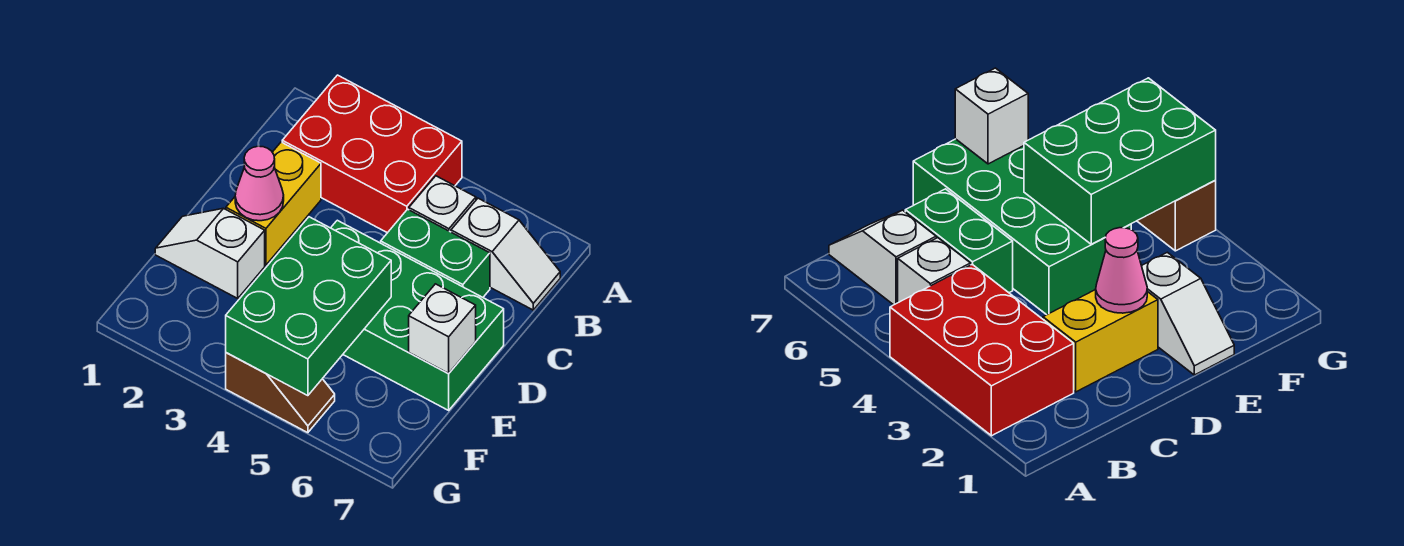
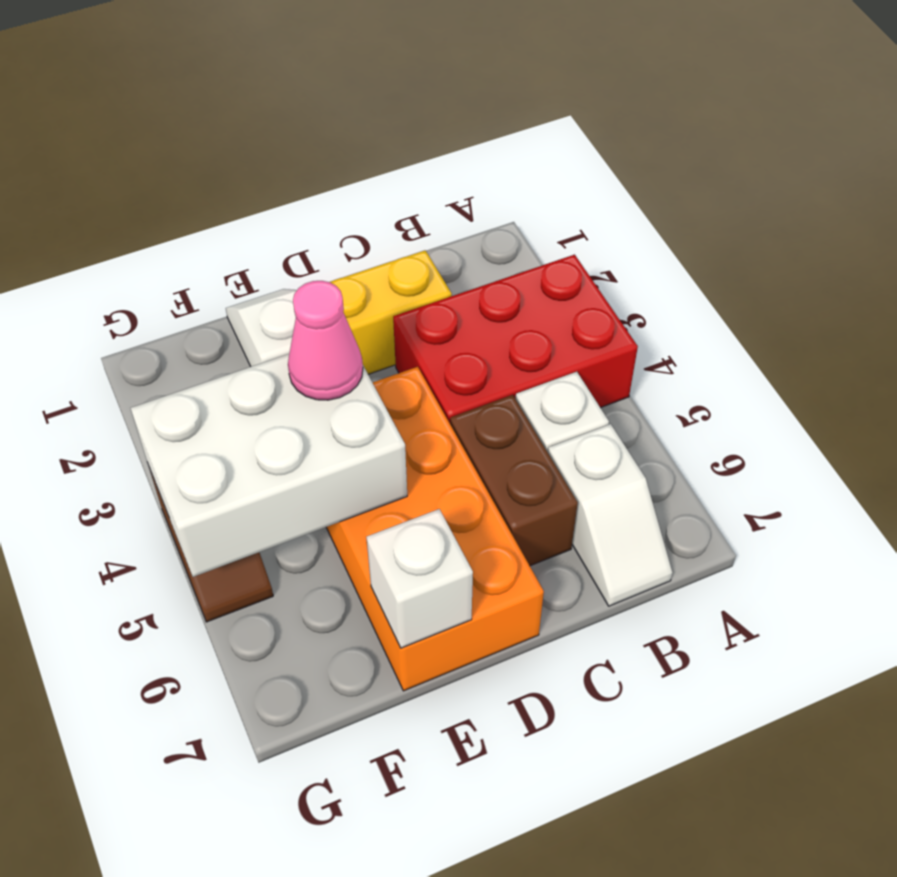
red brick A2:B4 level 1 -> red brick A3:C4 level 1
green brick C5:C6 level 1 -> brown brick C5:C6 level 1
pink cone D2 level 2 -> pink cone E4 level 3
green brick D4:E7 level 1 -> orange brick D4:E7 level 1
green brick E4:G5 level 2 -> white brick E4:G5 level 2

